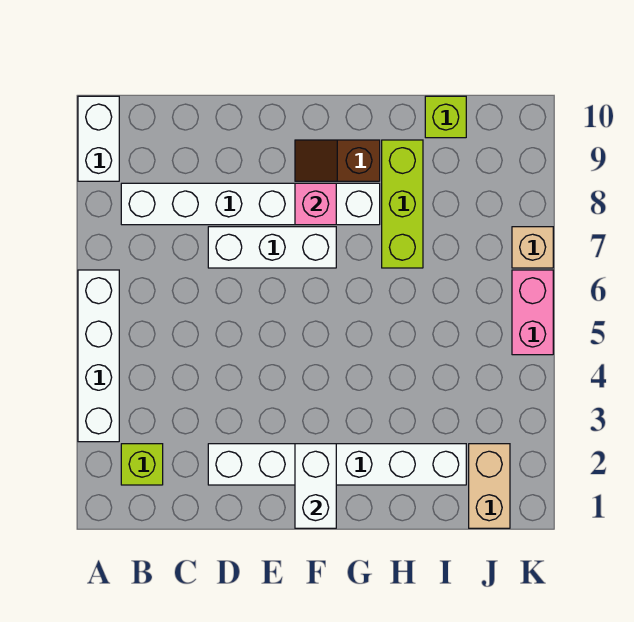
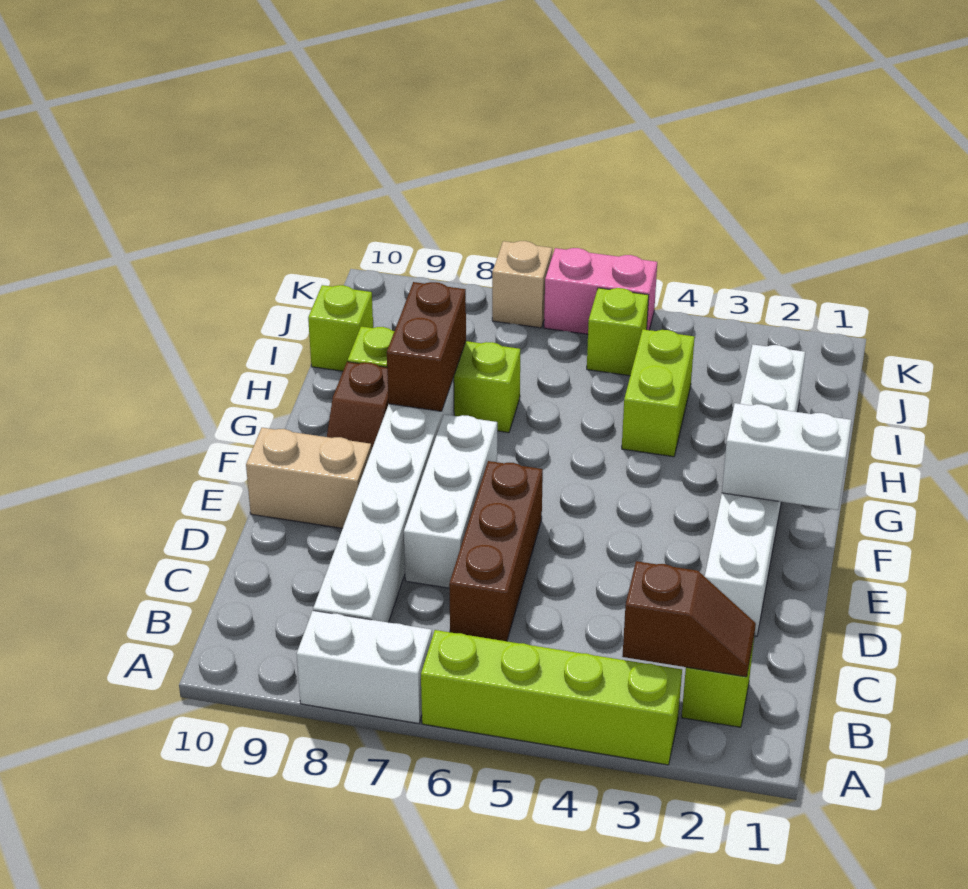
white brick A3:A6 level 1 -> lime brick A3:A6 level 1
white brick A9:A10 level 1 -> white brick A7:A8 level 1
none -> brown slope B2:B3 level 2 top 3
none -> brown brick C6:E6 level 1
pink brick F8 level 2 -> none
none -> brown brick G8:H8 level 2
none -> lime brick H4:I4 level 1
tan brick J1:J2 level 1 -> tan brick E9:E10 level 1
none -> lime brick J5 level 1

